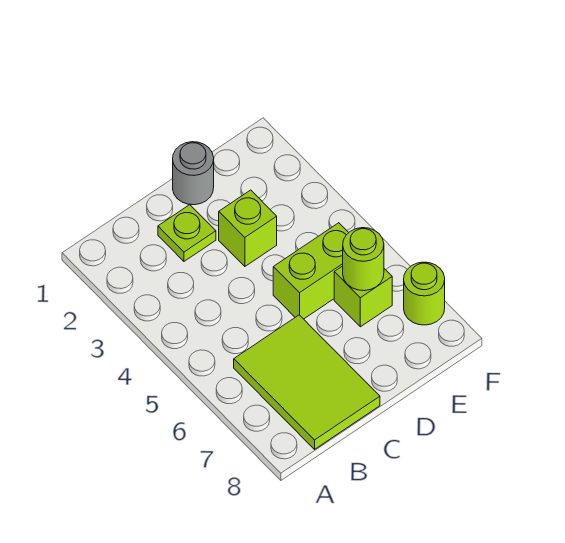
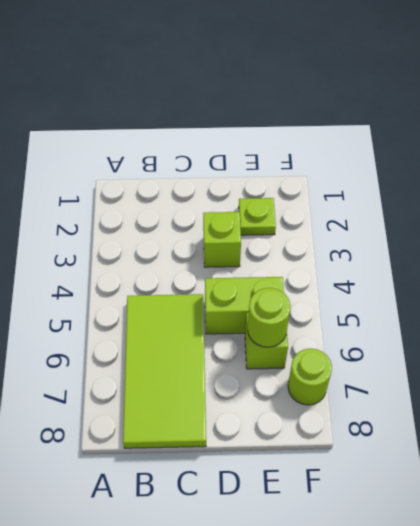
lime tile B6:C8 level 1 -> lime tile B5:C8 level 1
lime plate C2 level 1 -> lime plate E2 level 1
grey round brick D1 level 1 -> none

